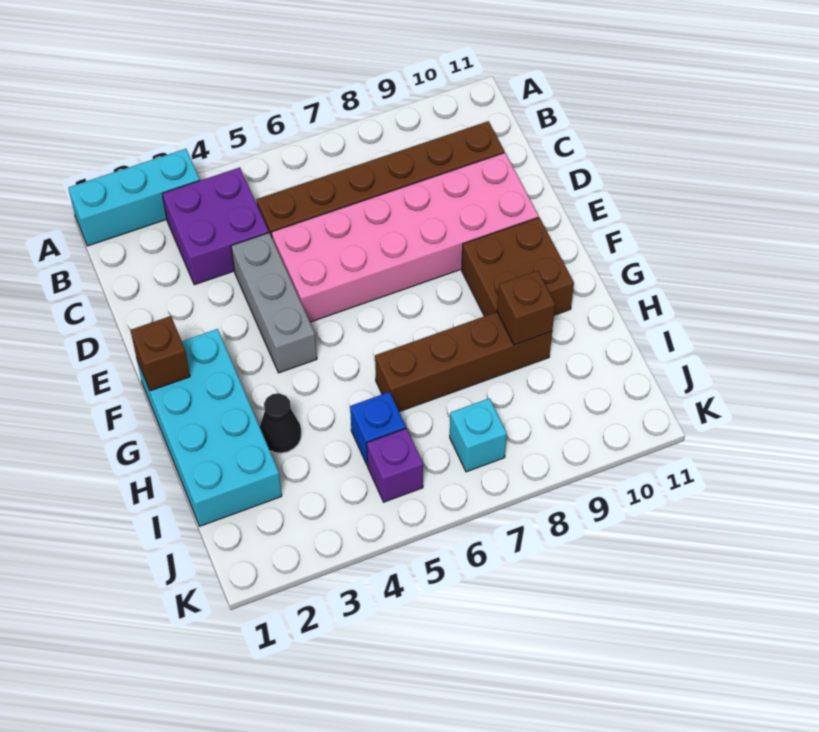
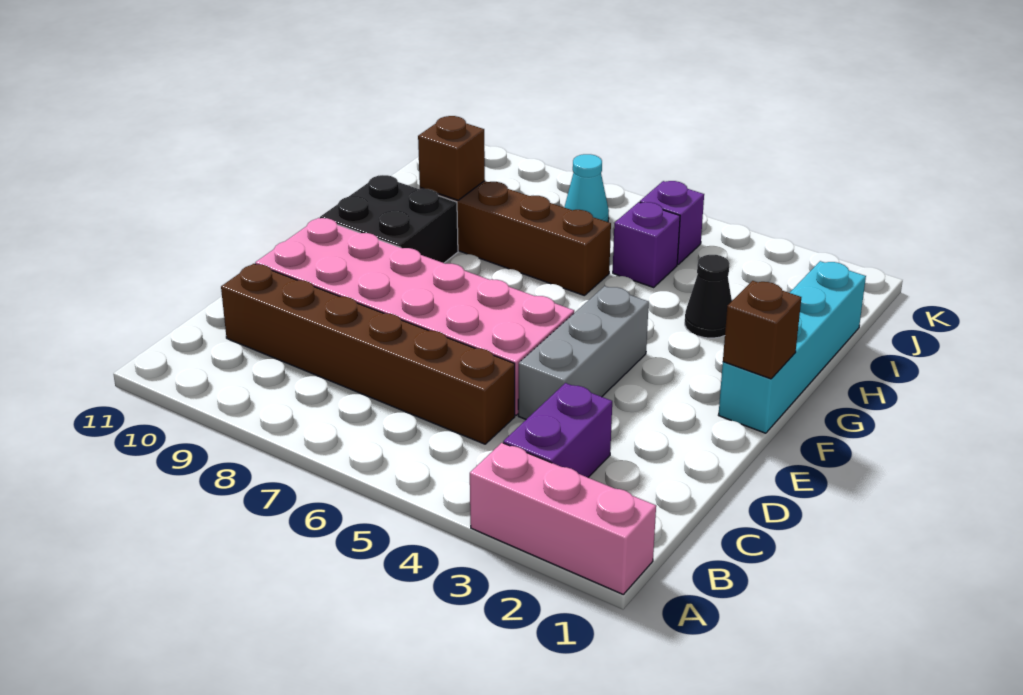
cyan brick A1:A3 level 1 -> pink brick A1:A3 level 1
purple brick B3:C4 level 1 -> purple brick B3:C3 level 1
cyan brick F1:I2 level 1 -> cyan brick F1:I1 level 1
brown brick F9:G10 level 1 -> black brick F9:G10 level 1
blue brick I5 level 1 -> purple brick I5 level 1
cyan brick J7 level 1 -> cyan cone J7 level 1

